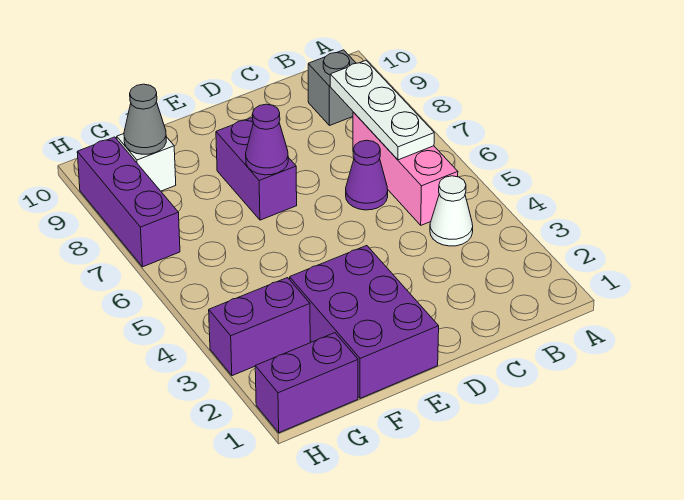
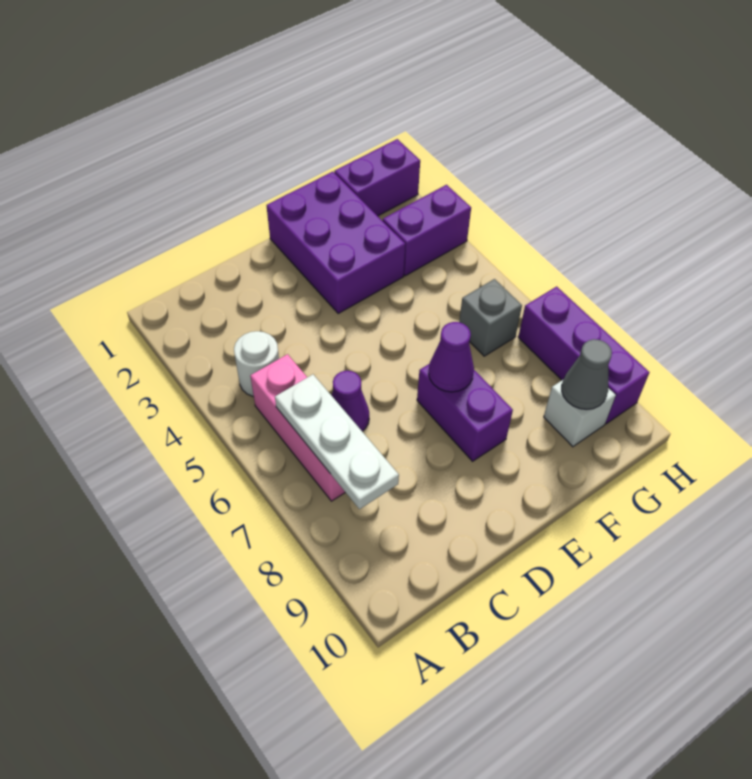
white cone B4 level 1 -> white round brick B4 level 1
grey brick B9 level 1 -> grey brick G6 level 1

